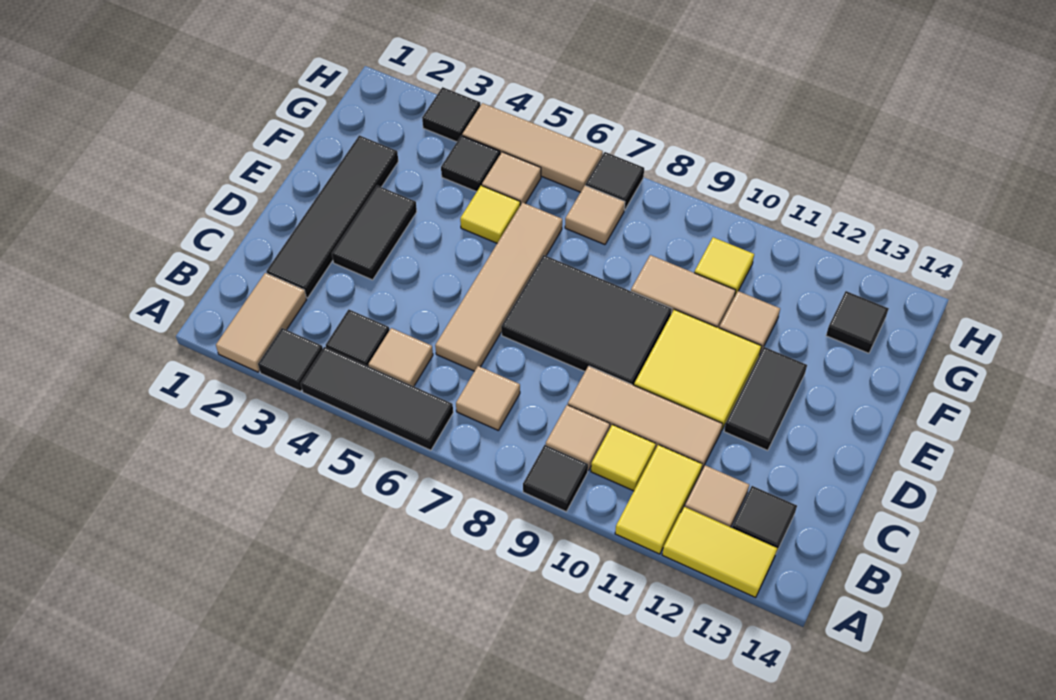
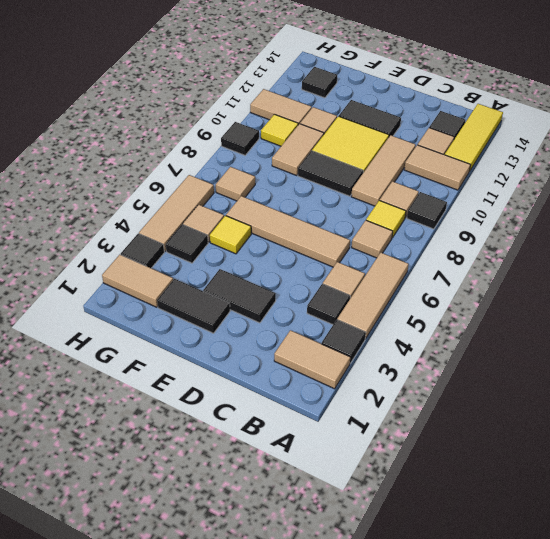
black tile A4:A6 level 1 -> tan tile A4:A6 level 1
yellow tile A11:B11 level 1 -> tan tile A11:B11 level 1
yellow tile A12:A13 level 1 -> yellow tile A12:A14 level 1
yellow tile B10 level 1 -> yellow tile B8 level 1
black tile C2:F2 level 1 -> black tile E2:F2 level 1
black tile D7:E9 level 1 -> black tile D9:E9 level 1
none -> tan tile G2:H2 level 1
none -> tan tile G11:H11 level 1
black tile H7 level 1 -> black tile H9 level 1

